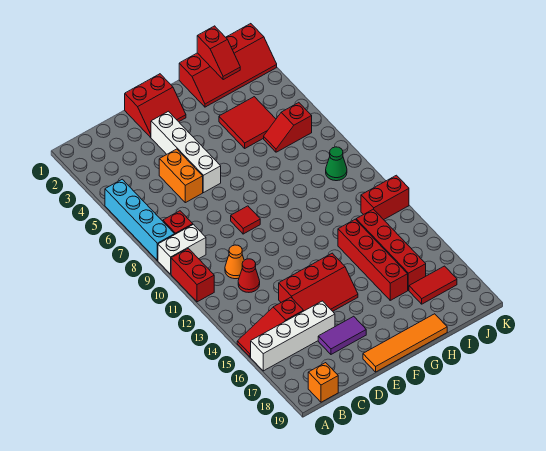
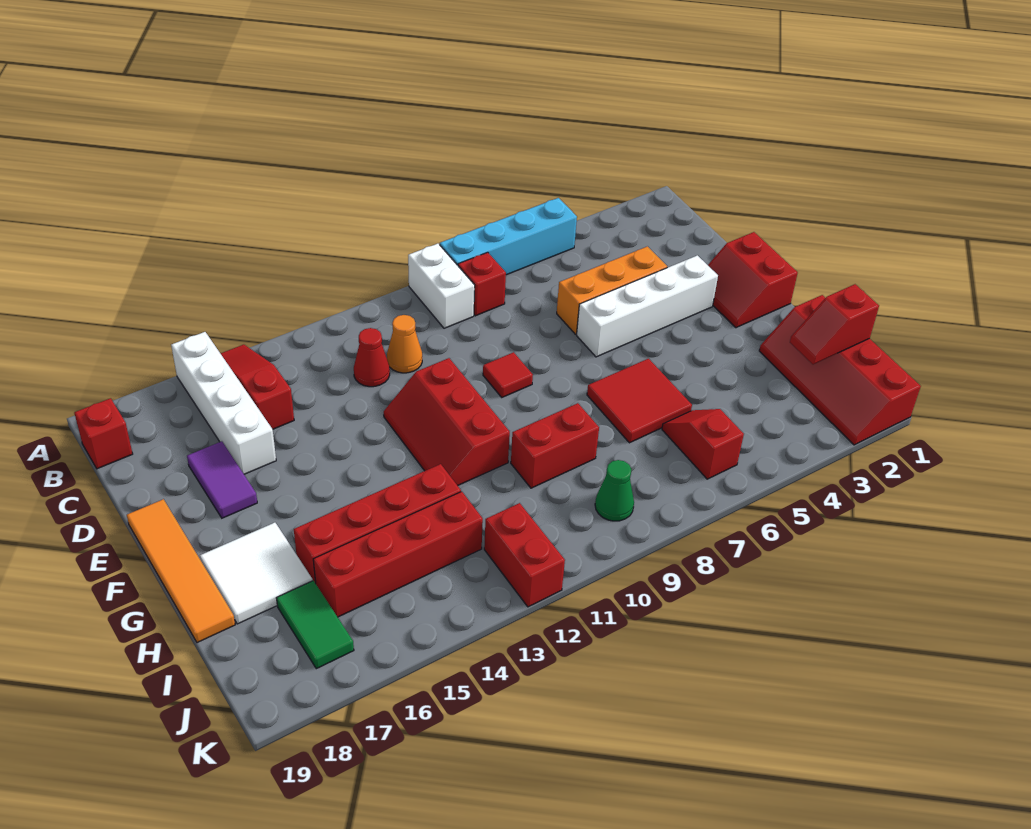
red brick A10:A11 level 1 -> red brick H9:H10 level 1
orange brick B19 level 1 -> red brick B19 level 1
orange brick D5:D6 level 1 -> orange brick D4:D6 level 1
red slope D14:F15 level 1 top 14 -> red slope E11:G12 level 1 top 11
none -> white tile G17:H18 level 1
red tile H4:I5 level 1 -> red tile G6:H7 level 1
red tile I17:J17 level 1 -> green tile I17:J17 level 1

